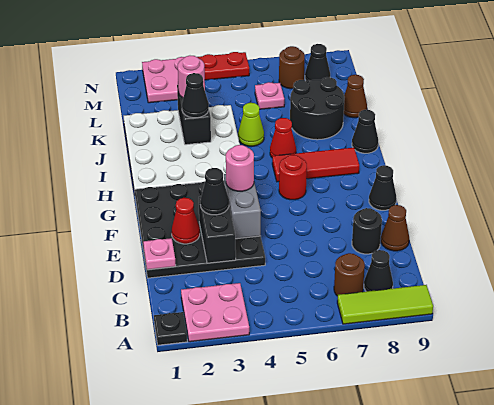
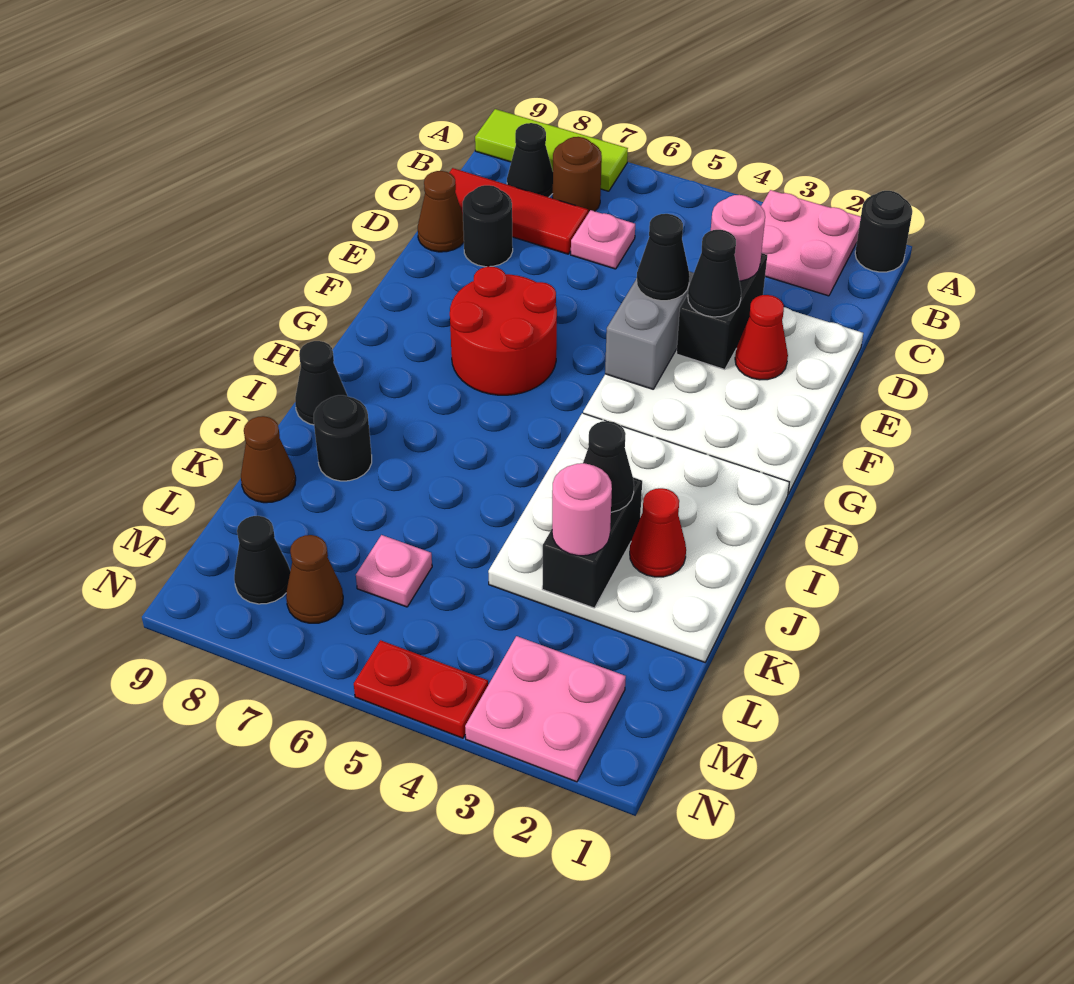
black plate A1 level 1 -> black round brick A1 level 1
black plate D1:G4 level 1 -> white plate D1:G4 level 1
pink plate D1 level 2 -> pink plate C6 level 1
pink round brick F4 level 3 -> pink round brick D3 level 3
black cone F9 level 1 -> black cone E4 level 3
red round brick G6 level 1 -> red round brick F6:G7 level 1
red tile H6:H8 level 1 -> red tile C7:C9 level 1
red cone I6 level 1 -> red cone J2 level 2
lime cone J5 level 1 -> none
black round brick J7:K8 level 1 -> black round brick J8 level 1
brown round brick M7 level 1 -> brown cone M7 level 1

